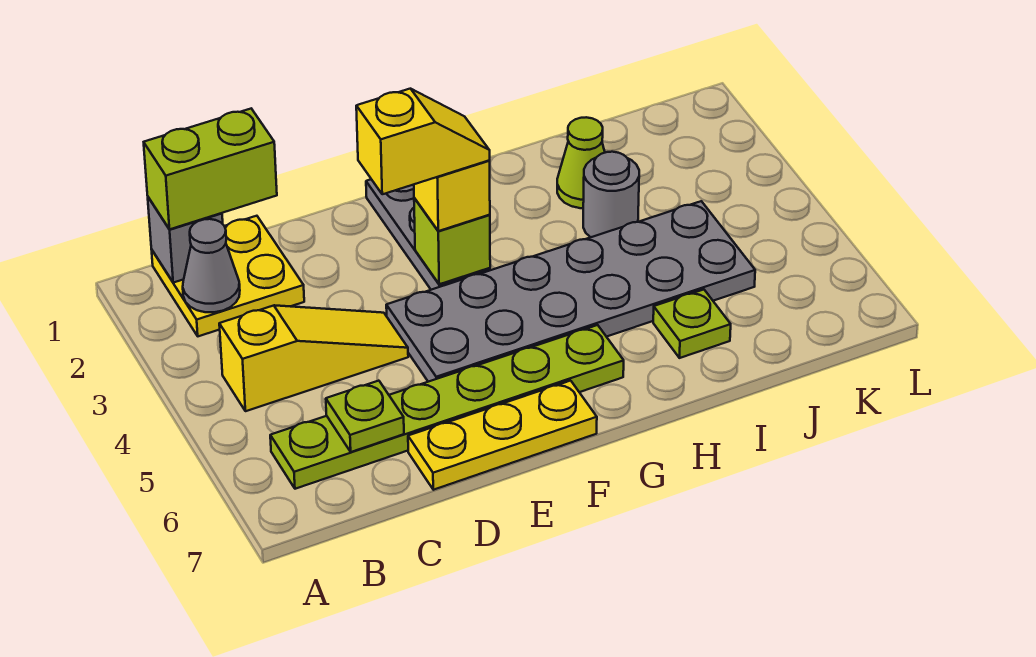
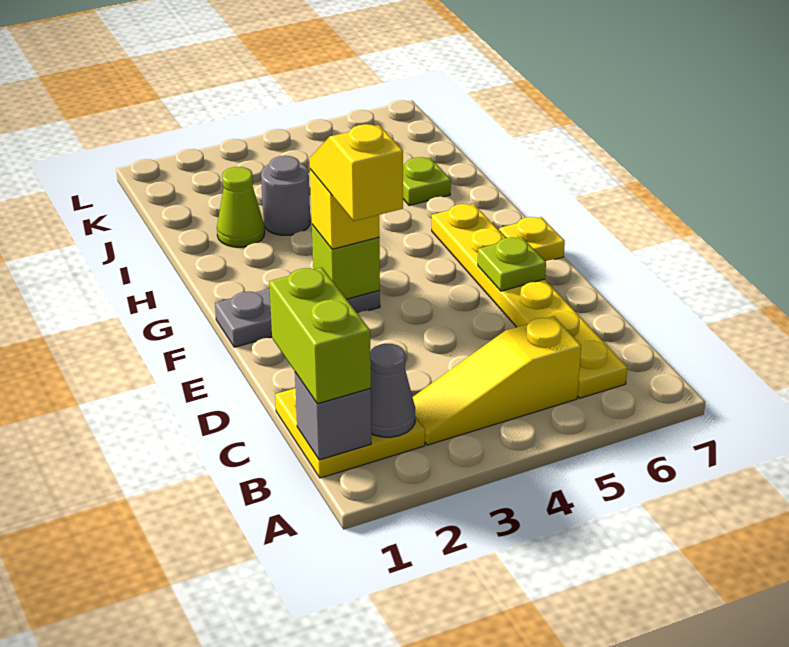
yellow slope B4:D4 level 1 top B -> yellow slope B3:B5 level 1 top 5
lime plate B6:G6 level 1 -> yellow plate B6:G6 level 1
lime plate C6 level 2 -> lime plate E6 level 2
yellow plate D7:F7 level 1 -> yellow plate F7 level 1
grey plate E4:J5 level 1 -> none

